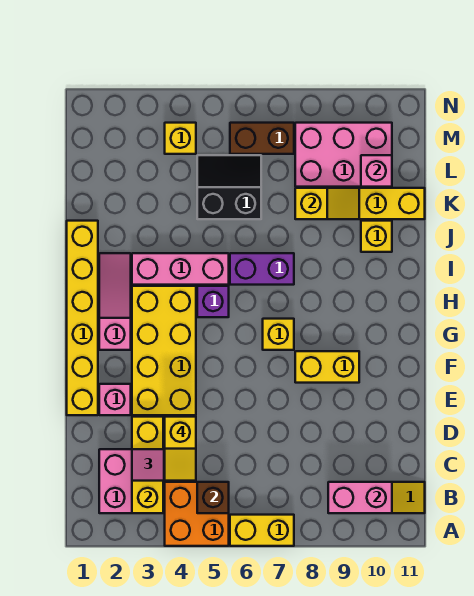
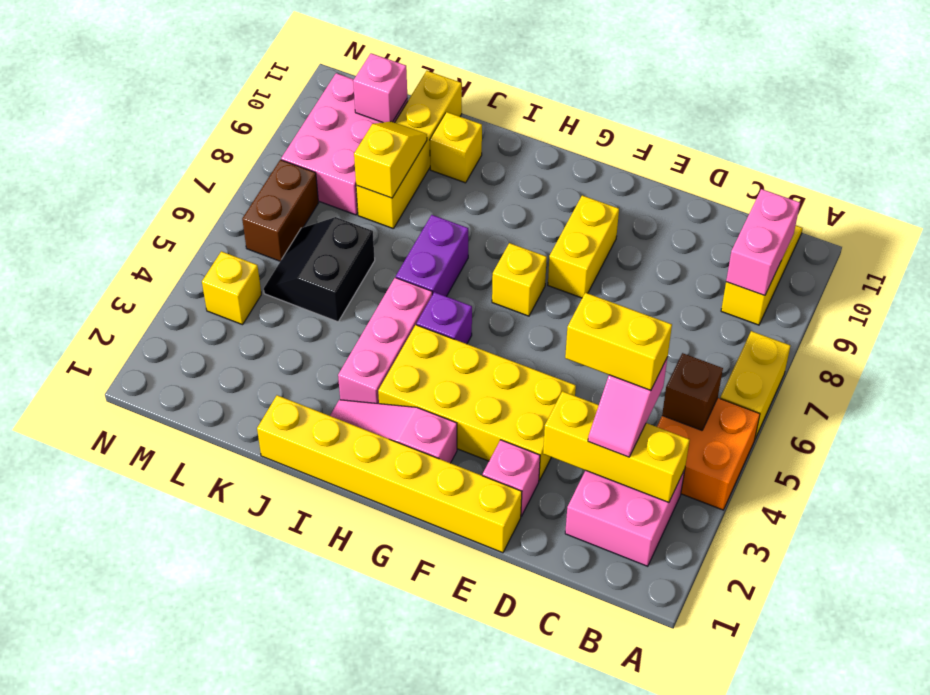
yellow slope C4:D4 level 4 top D -> yellow brick C4:D4 level 4

